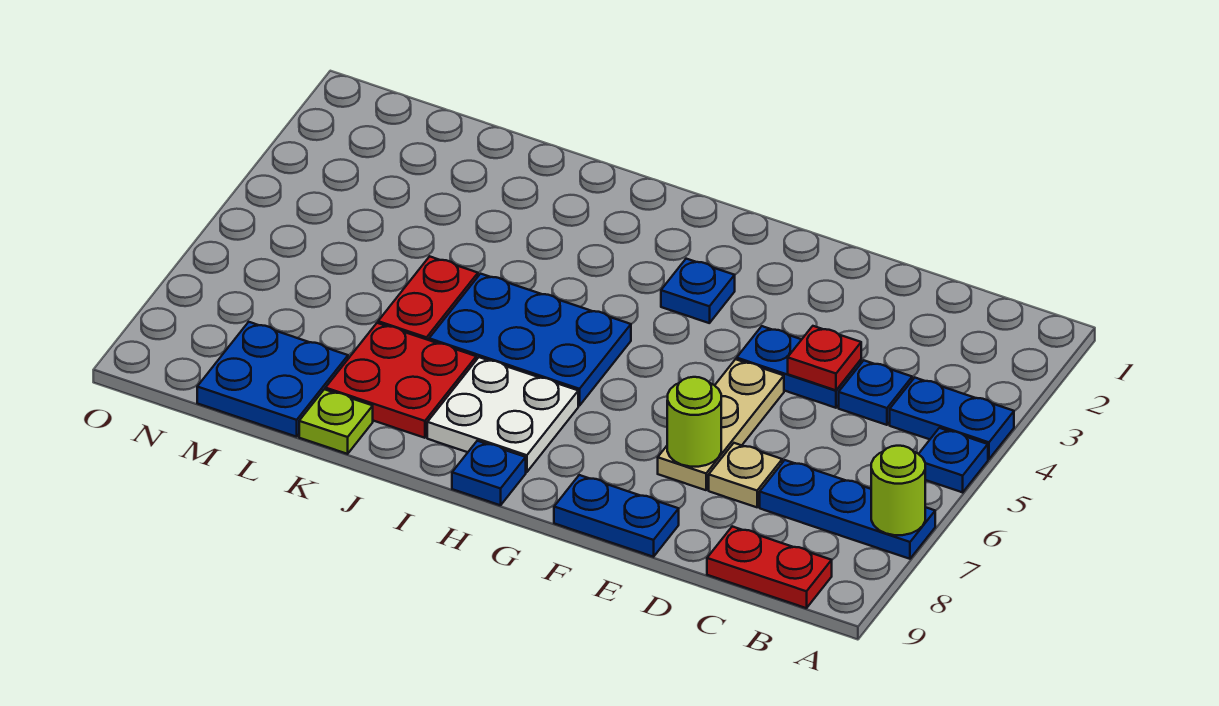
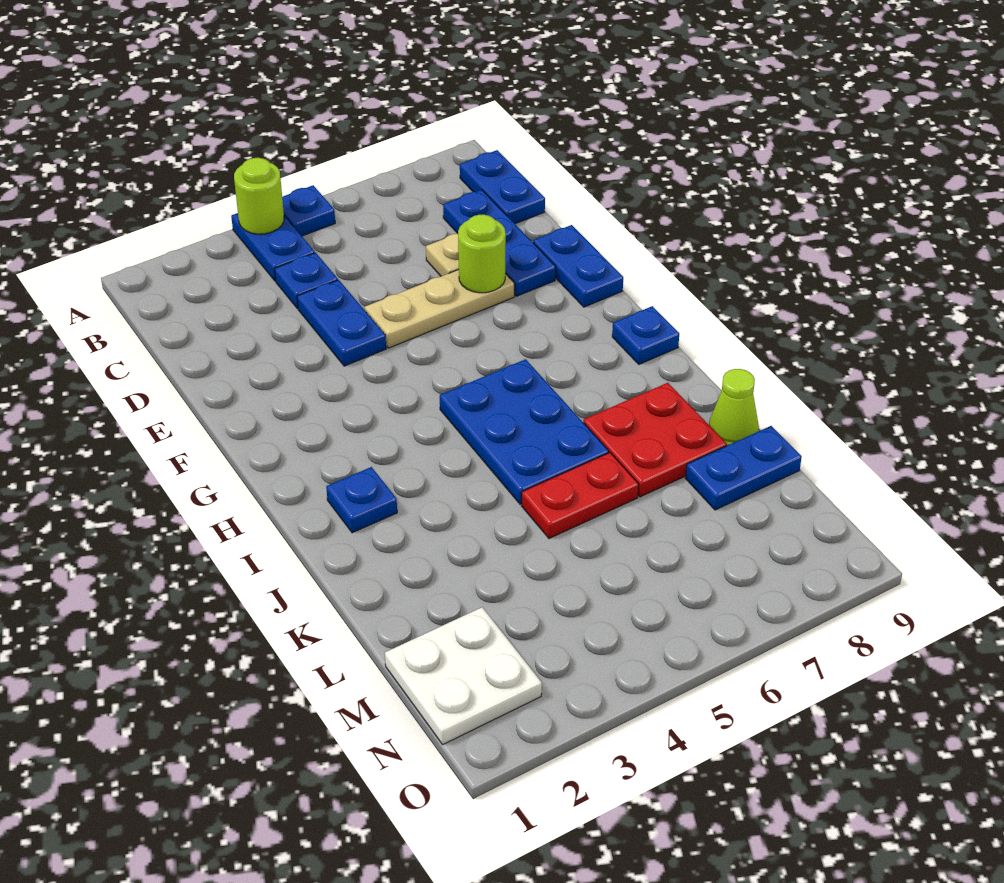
blue plate A7:C7 level 1 -> blue plate C8:E8 level 1
lime round brick A7 level 2 -> lime round brick A4 level 2
red plate B9:C9 level 1 -> blue plate B9:C9 level 1
red plate D4 level 2 -> none
blue plate G3 level 1 -> blue plate I2 level 1
white plate H7:I8 level 1 -> white plate M1:N2 level 1
lime plate K9 level 1 -> lime cone K9 level 1
blue plate L8:M9 level 1 -> blue plate L8:L9 level 1

